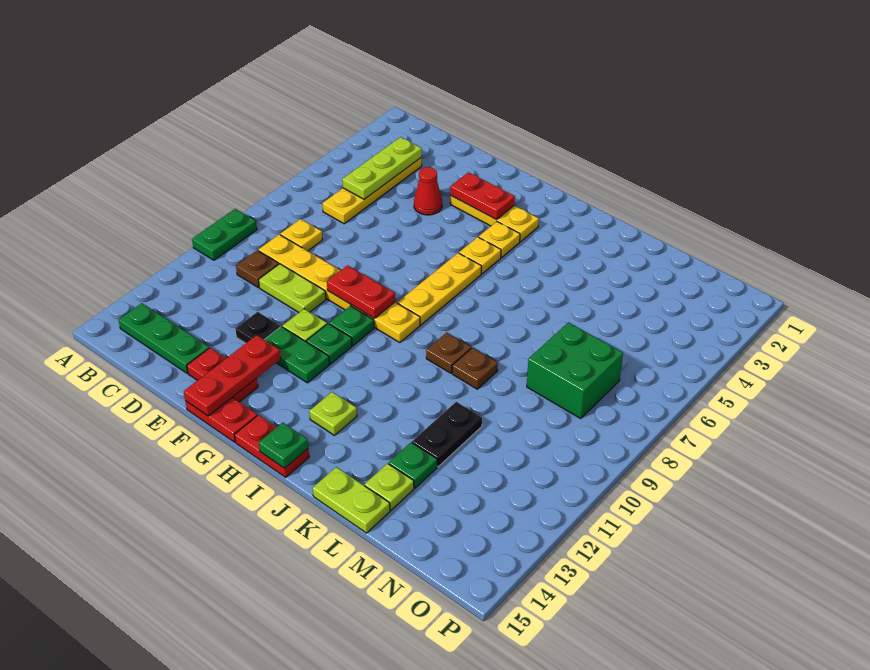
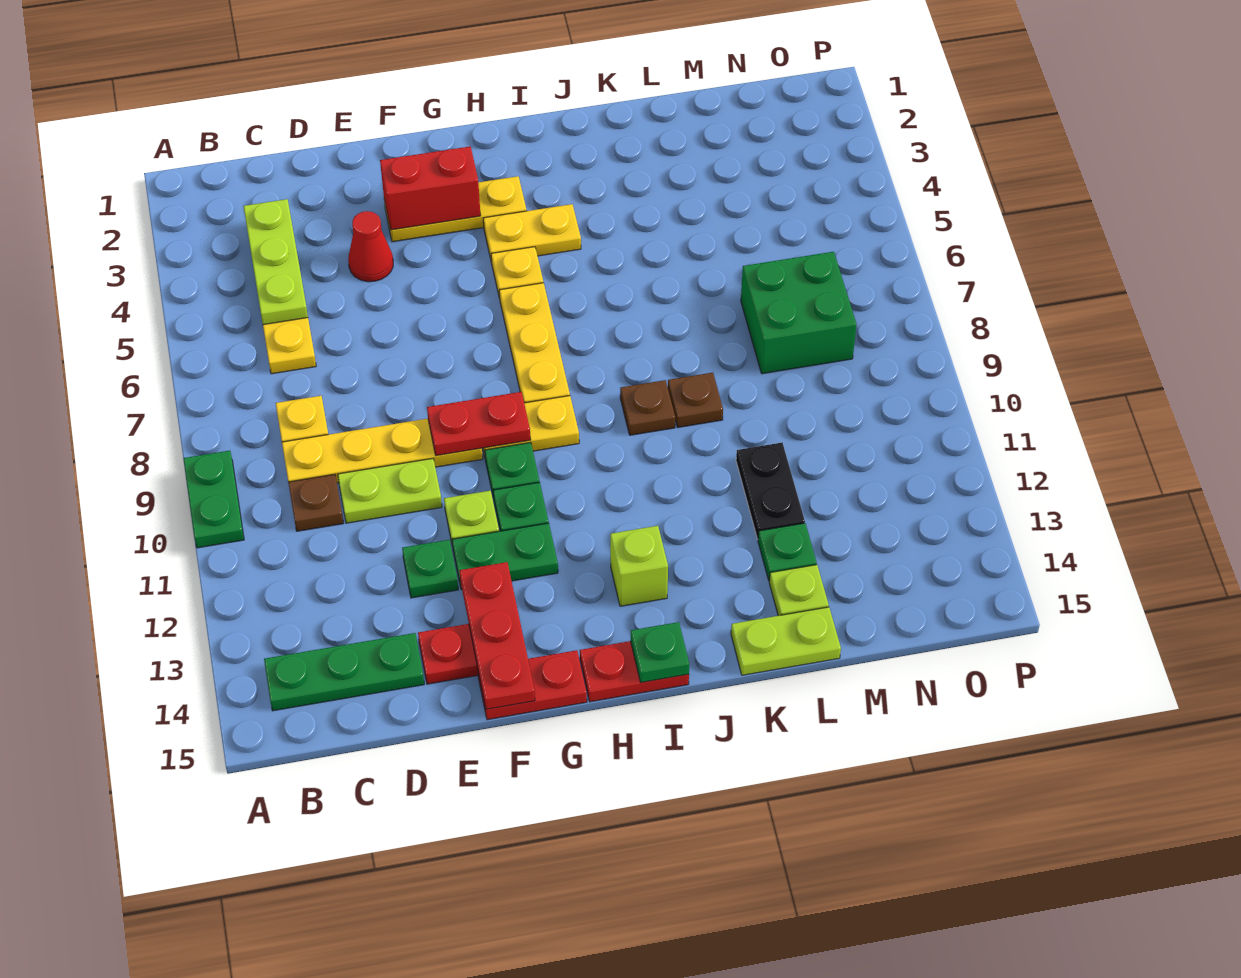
black plate E12 level 1 -> green plate E12 level 1
red plate F3:G3 level 2 -> red brick F3:G3 level 2
yellow plate H4 level 1 -> yellow plate H4:I4 level 1
lime plate I13 level 1 -> lime brick I13 level 1

